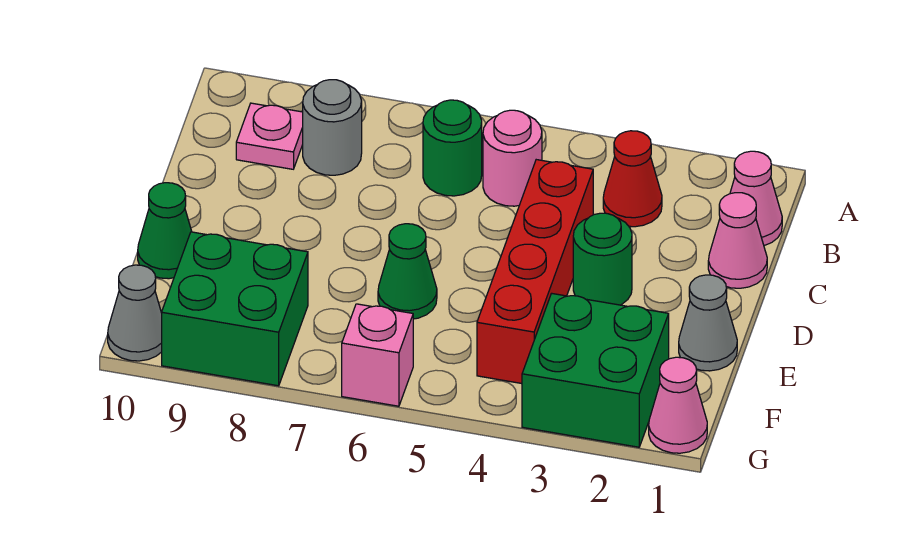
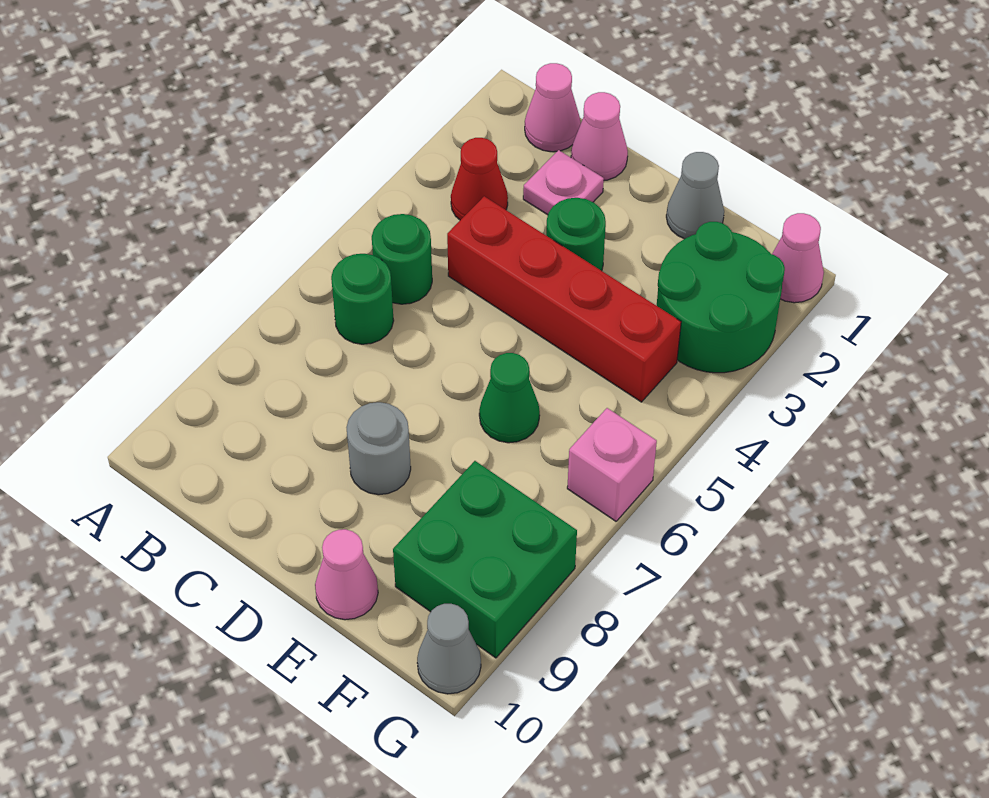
pink round brick B5 level 1 -> green round brick B5 level 1
grey round brick B8 level 1 -> grey round brick D8 level 1
pink plate B9 level 1 -> pink plate C2 level 1
green cone E10 level 1 -> pink cone E10 level 1
green brick F2:G3 level 1 -> green round brick F2:G3 level 1

